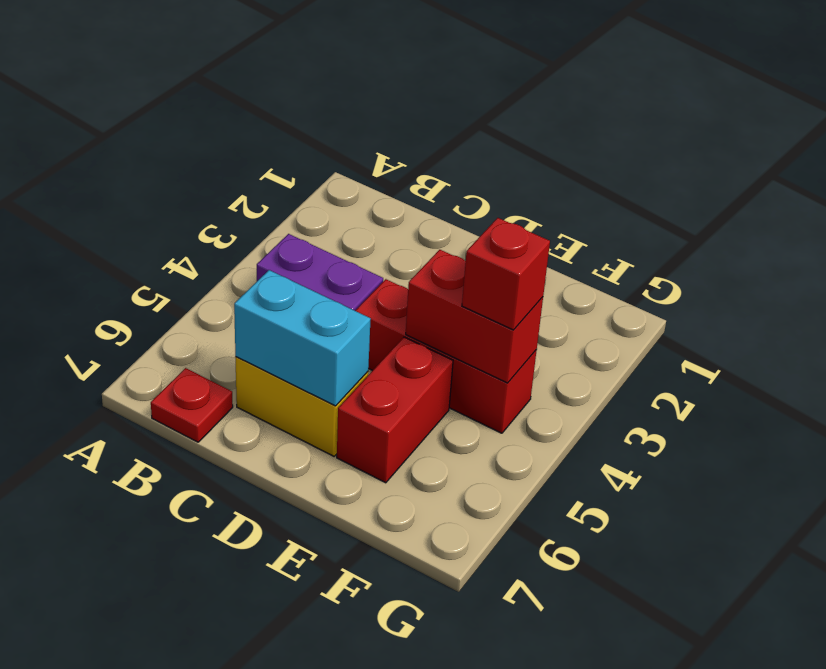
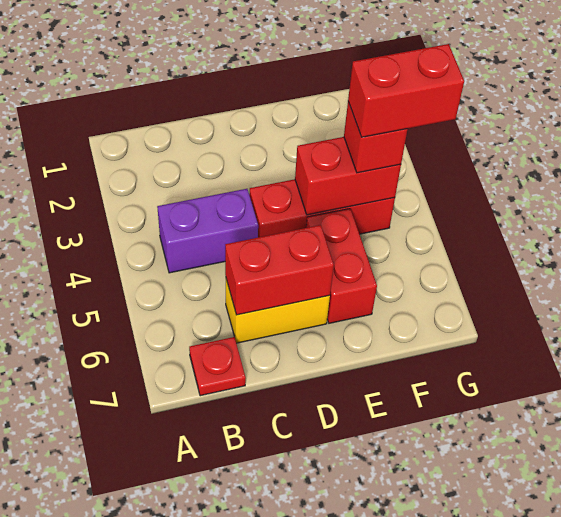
cyan brick C6:D6 level 2 -> red brick C6:D6 level 2
none -> red brick F4:G4 level 4

